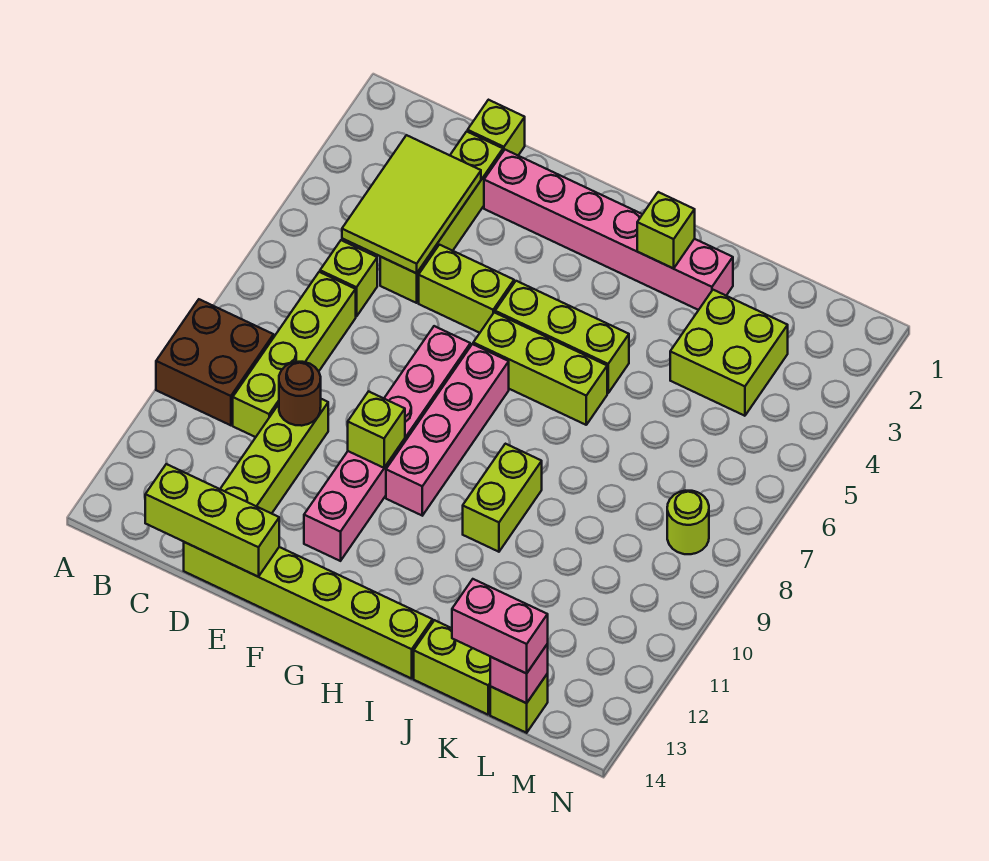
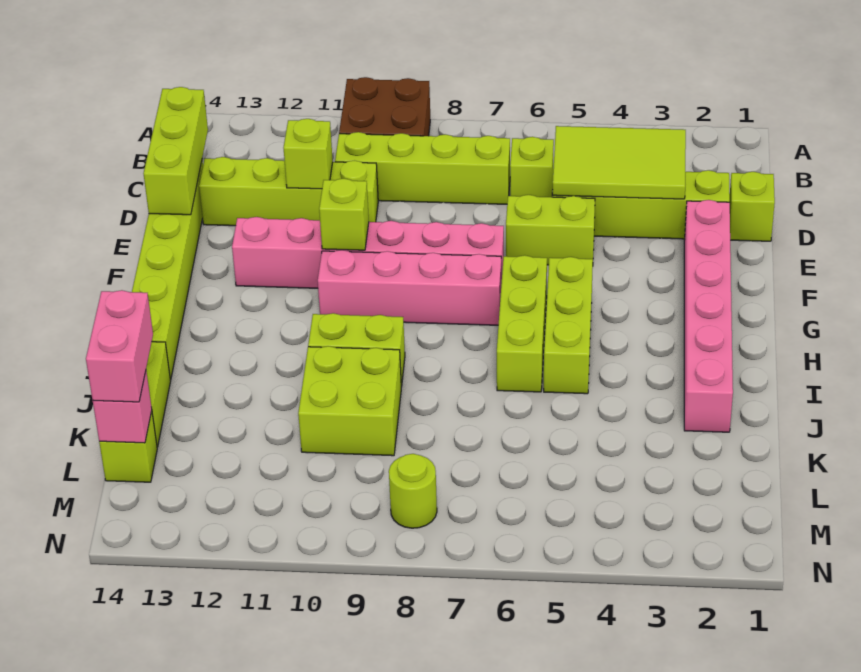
brown round brick D10 level 2 -> none
lime brick E5:F5 level 1 -> lime brick E5:E6 level 1
lime brick I2 level 2 -> lime brick D11 level 2
lime brick K3:L4 level 1 -> lime brick J9:K10 level 1

